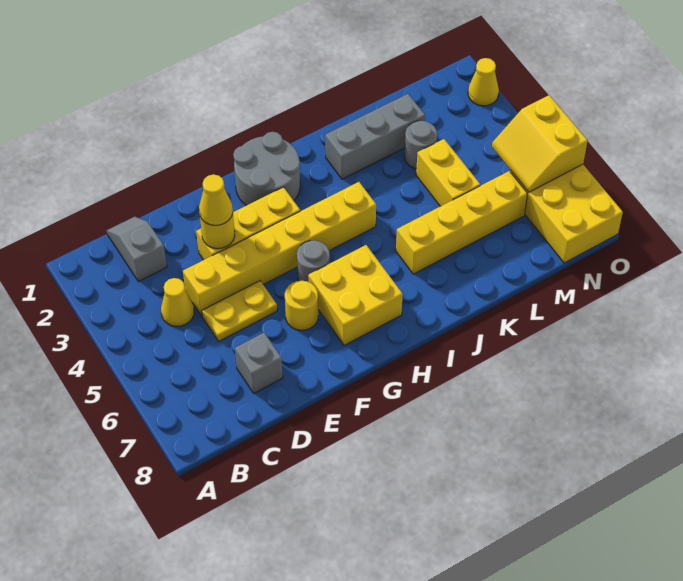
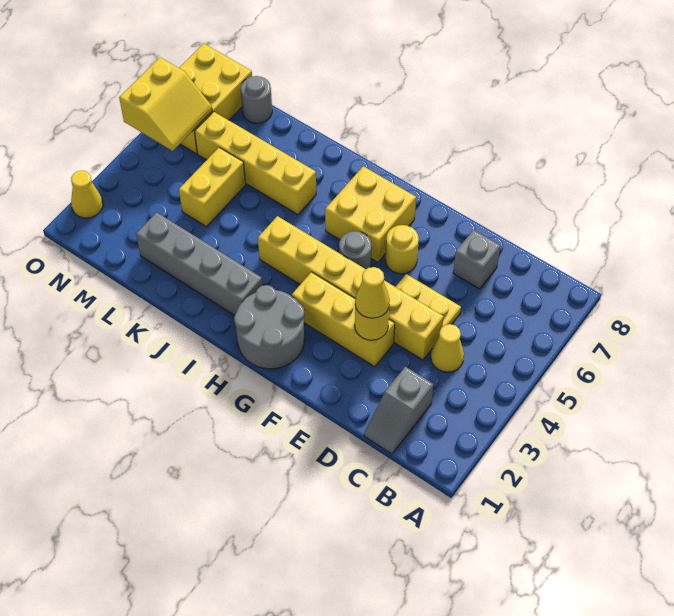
grey brick J2:L2 level 1 -> grey brick I2:L2 level 1
grey round brick L3 level 1 -> grey round brick M8 level 1

